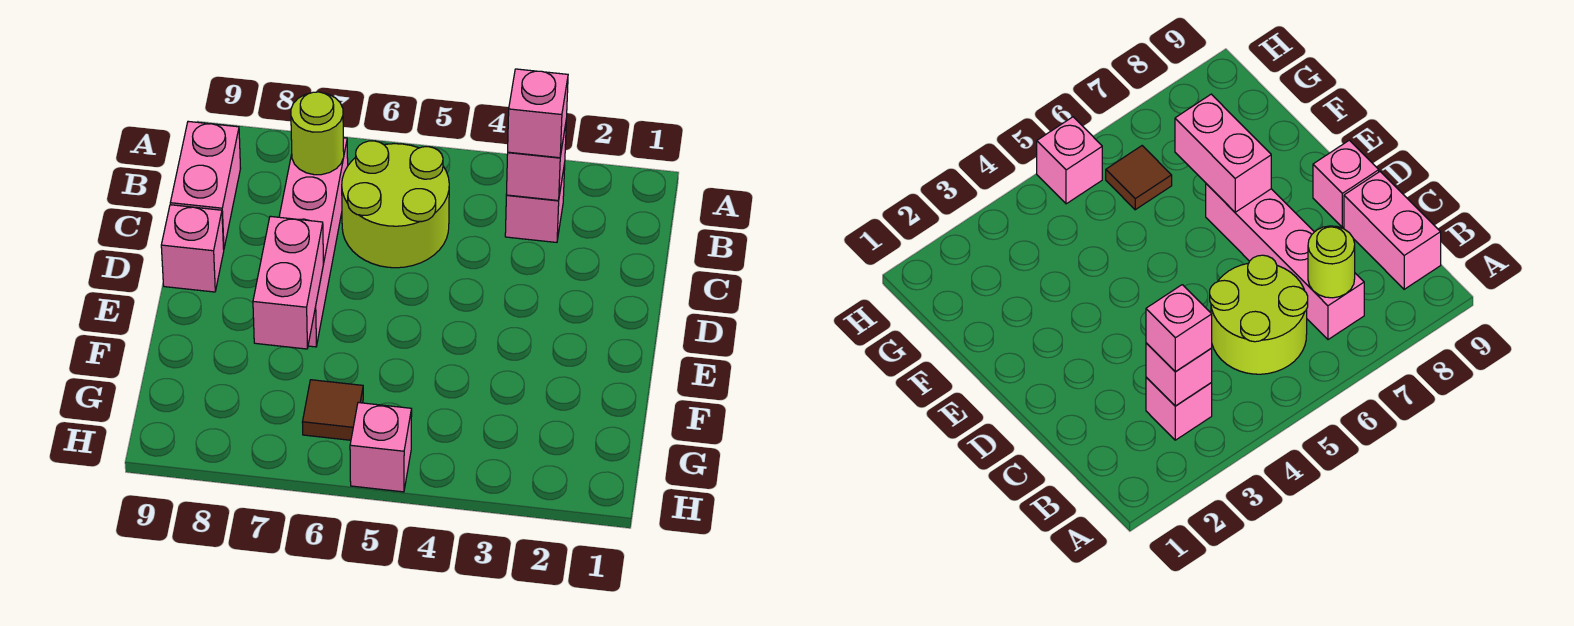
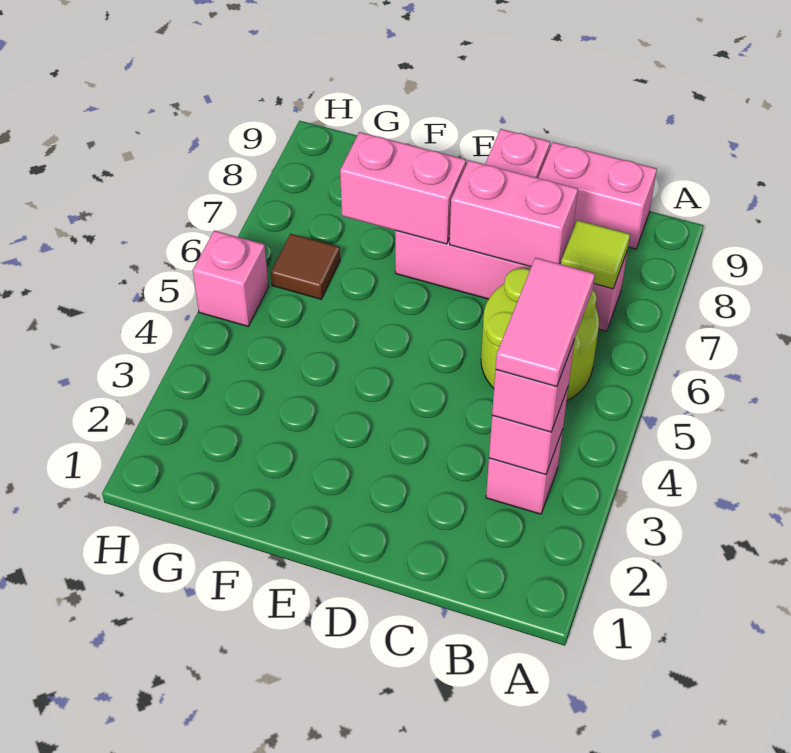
none -> pink tile B3:B4 level 4
lime round brick B7 level 2 -> lime tile B7 level 2
none -> pink brick C7:D7 level 2

